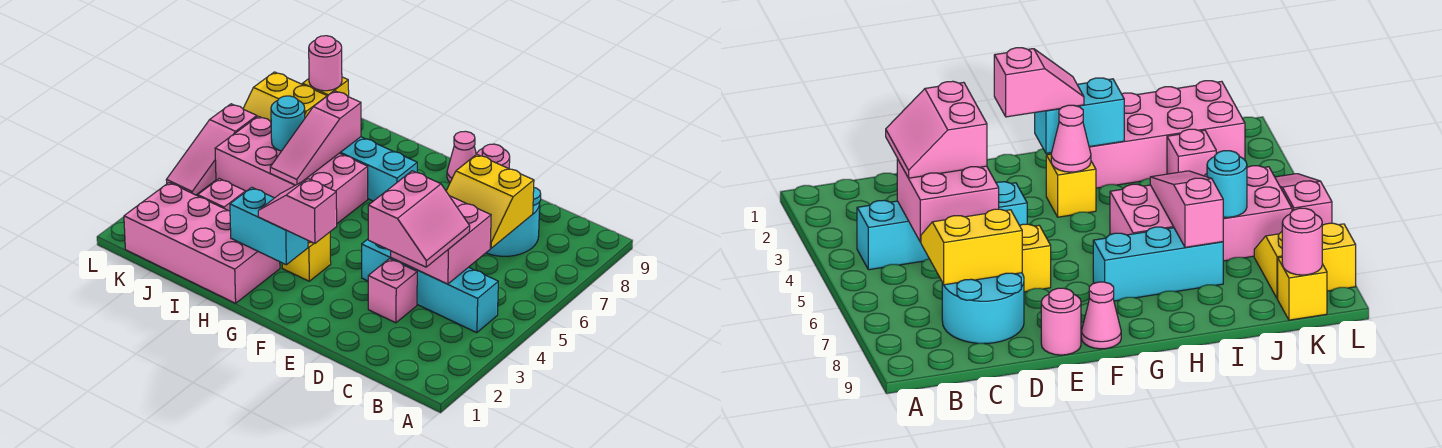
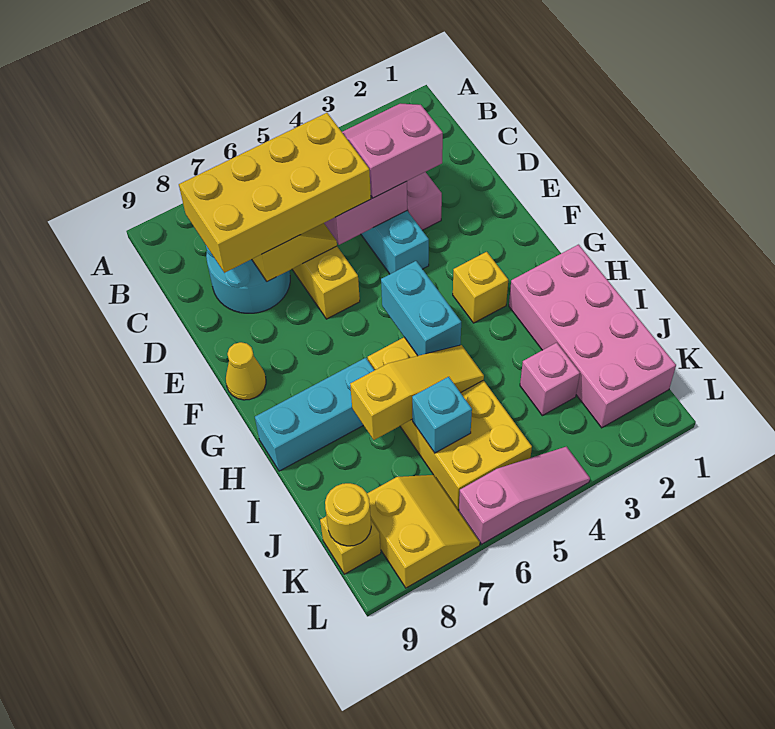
none -> yellow brick C5:D8 level 3
pink round brick E9 level 1 -> none
pink slope F2:G2 level 3 top F -> none
pink cone F9 level 1 -> yellow cone F9 level 1
cyan brick G2:H2 level 2 -> cyan brick G5:H5 level 2
pink cone G3 level 2 -> none
cyan brick G7:I7 level 1 -> cyan brick H7:H9 level 1
pink brick H5:K6 level 1 -> yellow brick H5:K6 level 1
pink slope I5:I7 level 2 top 7 -> yellow slope I5:I7 level 2 top 7
cyan round brick J6 level 2 -> cyan brick J6 level 2
pink round brick K9 level 2 -> yellow round brick K9 level 2

